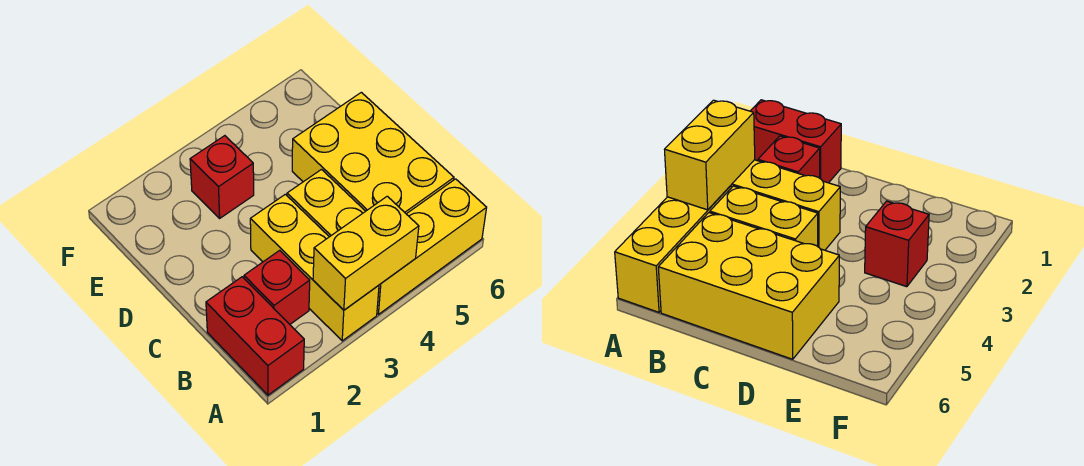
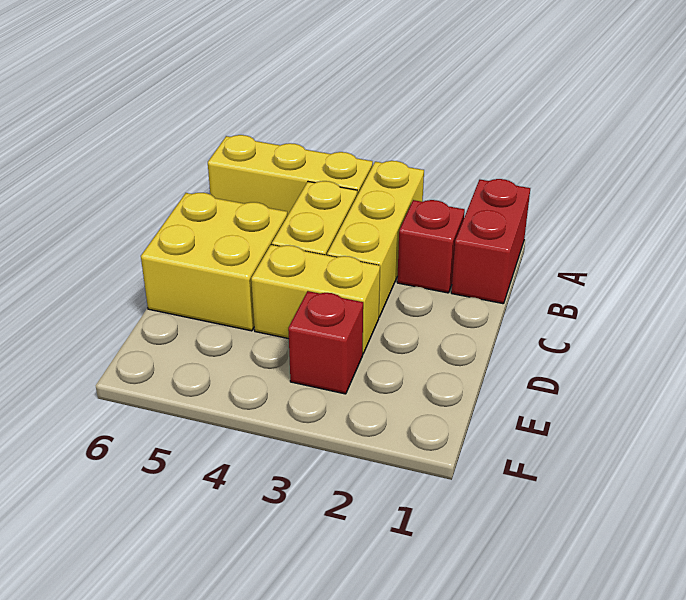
yellow brick A3:A4 level 2 -> yellow brick D3:D4 level 1
yellow brick B5:D6 level 1 -> yellow brick C5:D6 level 1

